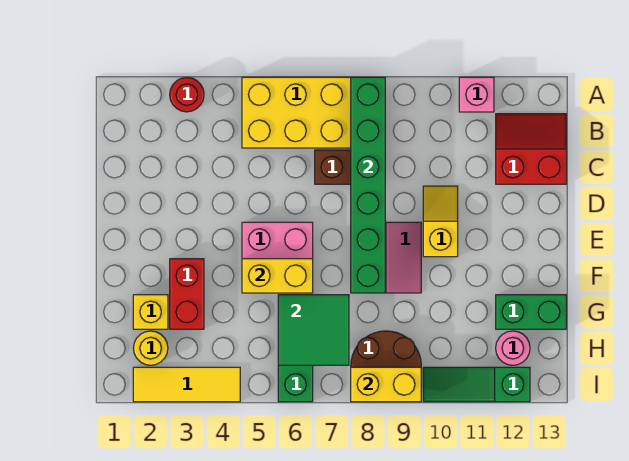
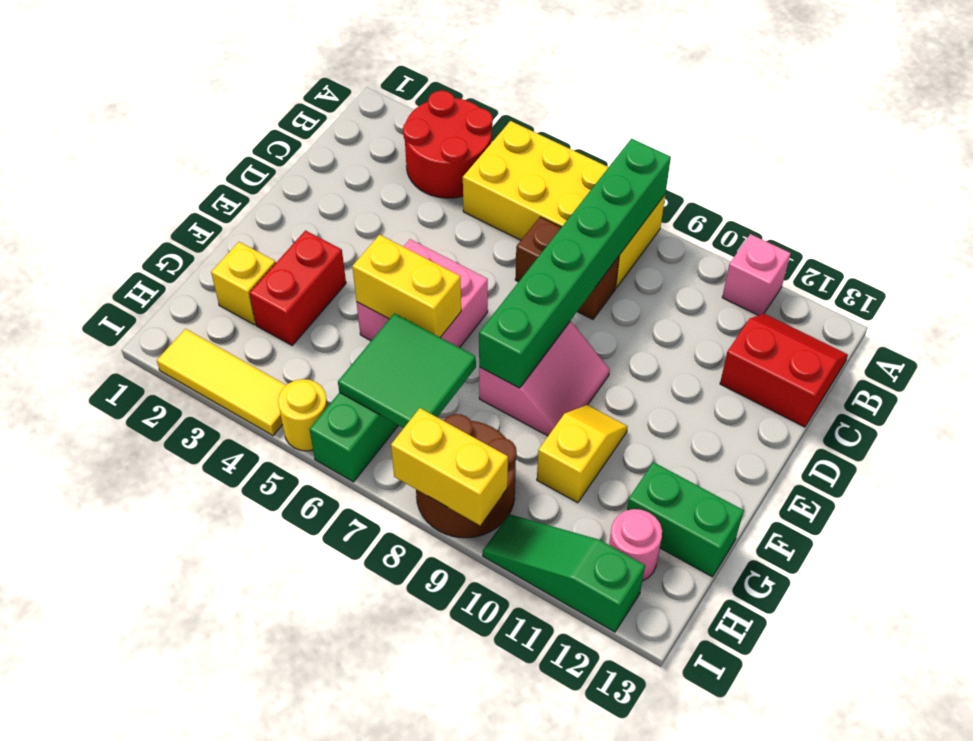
red round brick A3 level 1 -> red round brick A3:B4 level 1
yellow slope D10:E10 level 1 top E -> yellow slope F10:G10 level 1 top G
yellow round brick H2 level 1 -> yellow round brick I5 level 1

